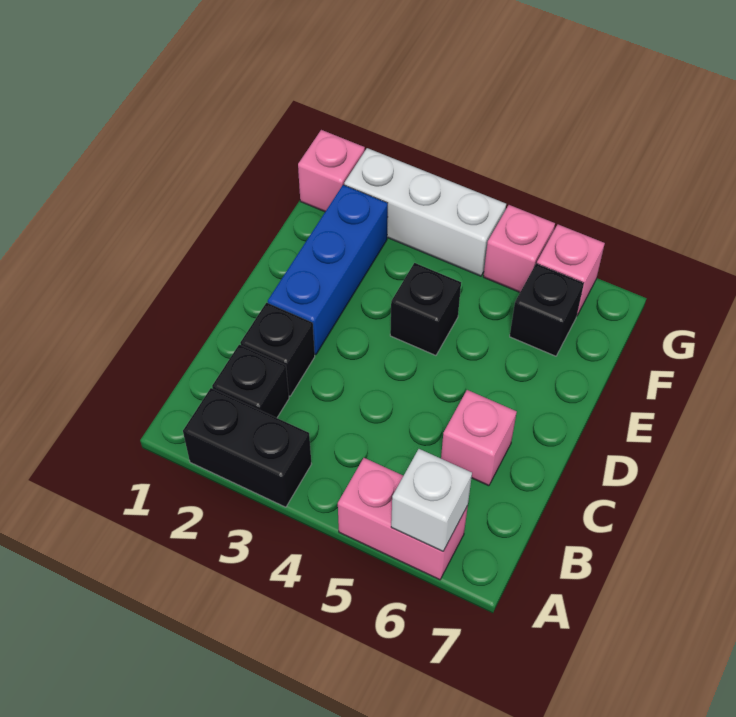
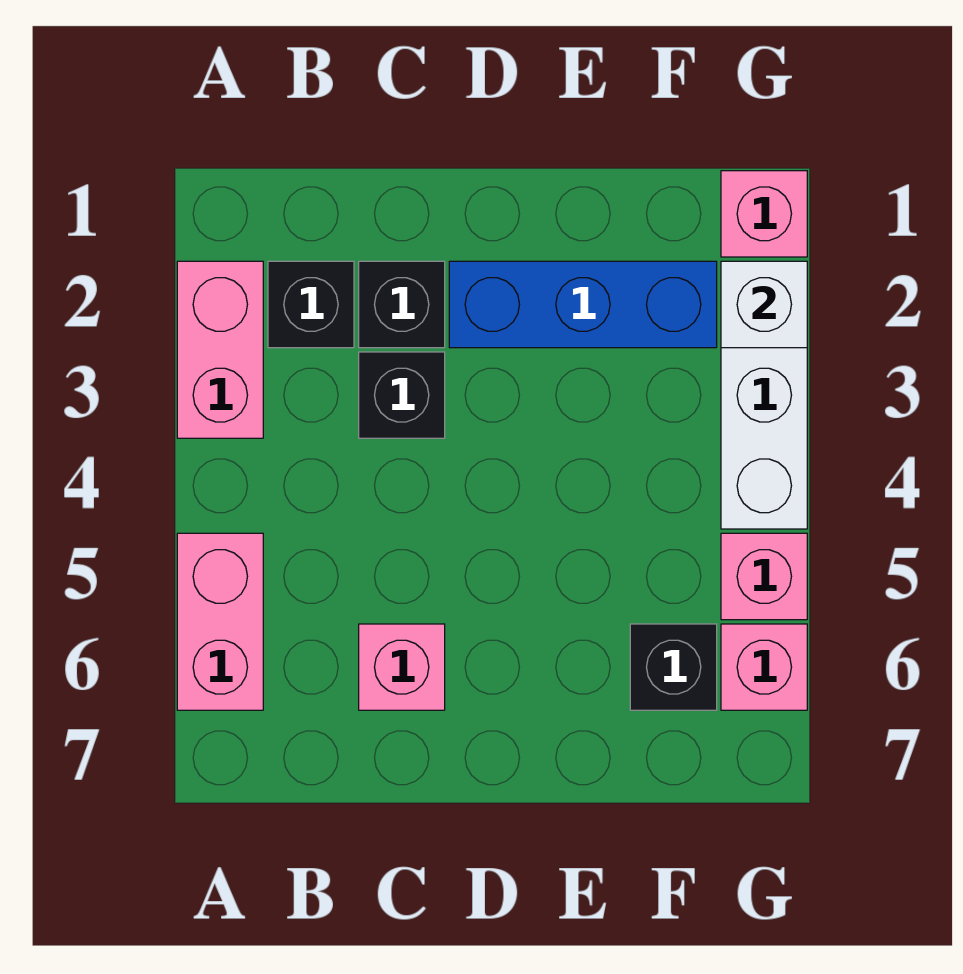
black brick A2:A3 level 1 -> pink brick A2:A3 level 1
white brick A6 level 2 -> white brick G2 level 2
black brick E4 level 1 -> black brick C3 level 1

